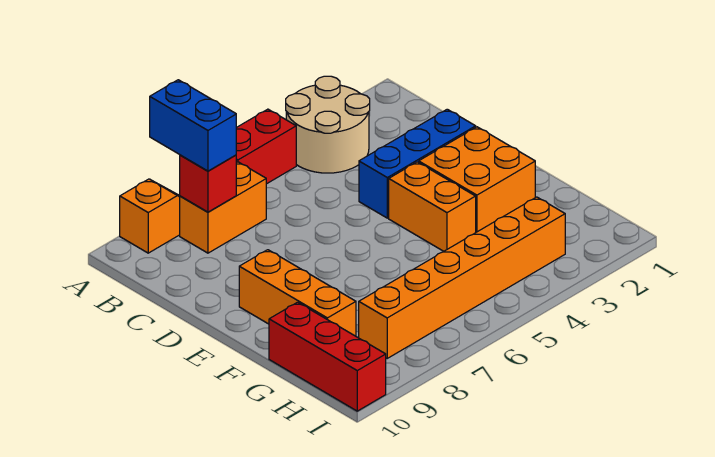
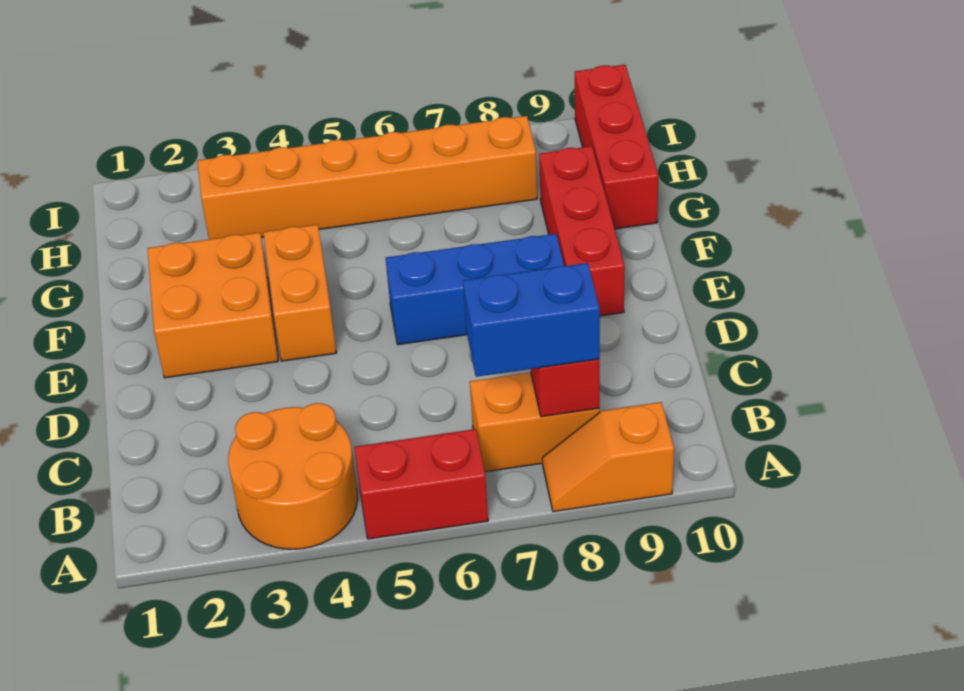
tan round brick A3:B4 level 1 -> orange round brick A3:B4 level 1
blue brick A8:B8 level 3 -> blue brick B7:B8 level 3
blue brick D2:D4 level 1 -> blue brick E6:E8 level 1
orange brick E9:G9 level 1 -> red brick E9:G9 level 1

